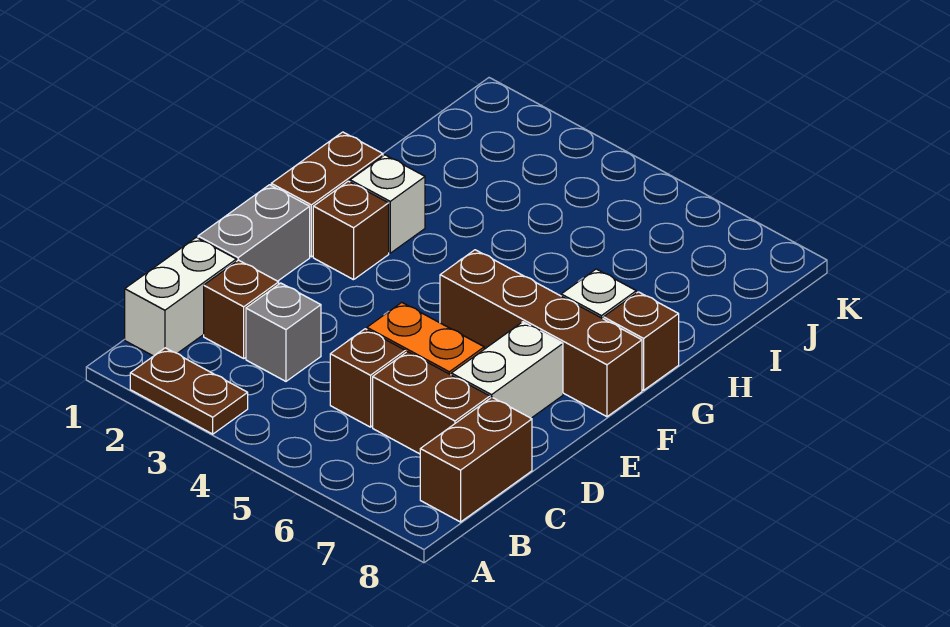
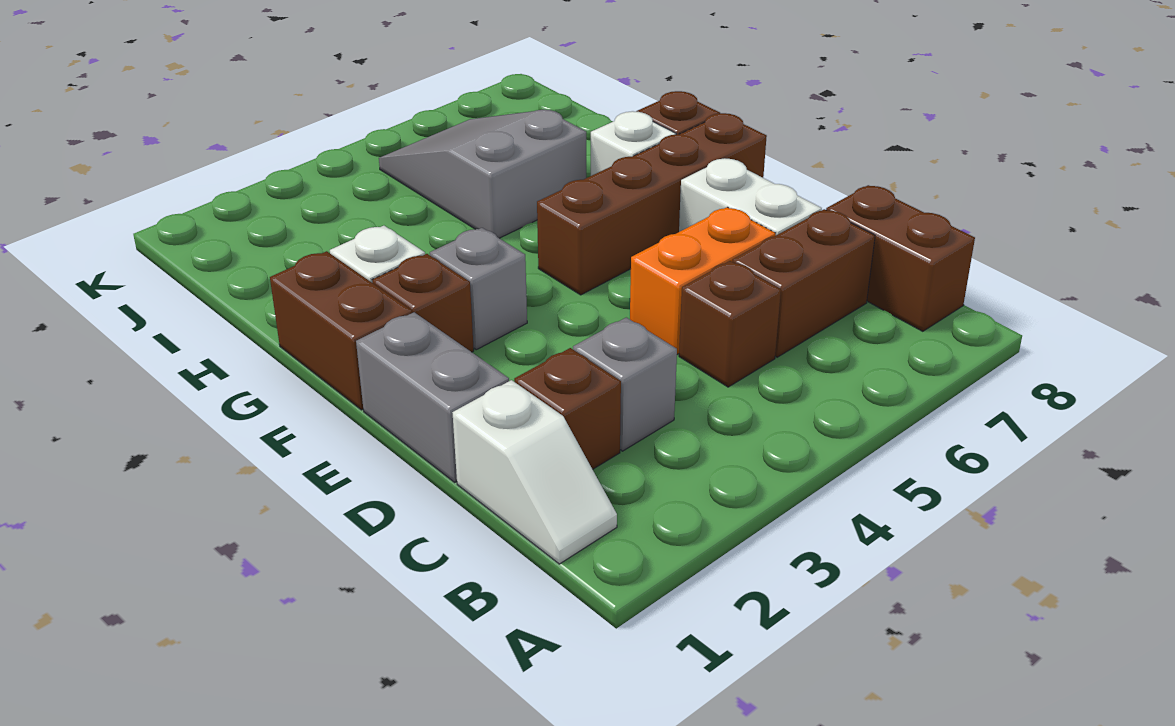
brown plate A2:A3 level 1 -> none
white brick B1:C1 level 1 -> white slope B1:C1 level 1 top C
none -> grey brick F3 level 1
none -> grey slope H5:J6 level 1 top H

